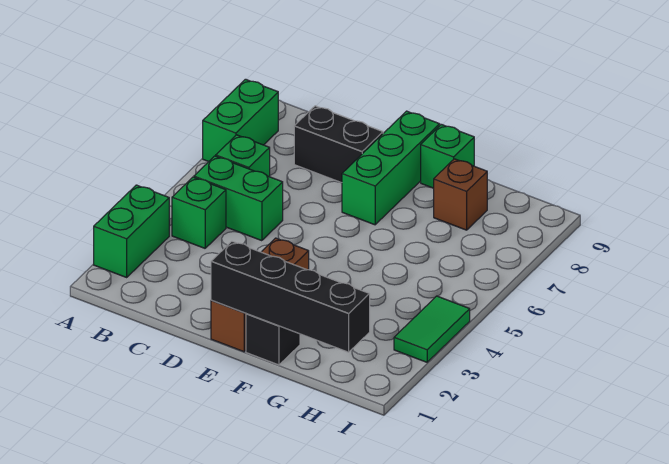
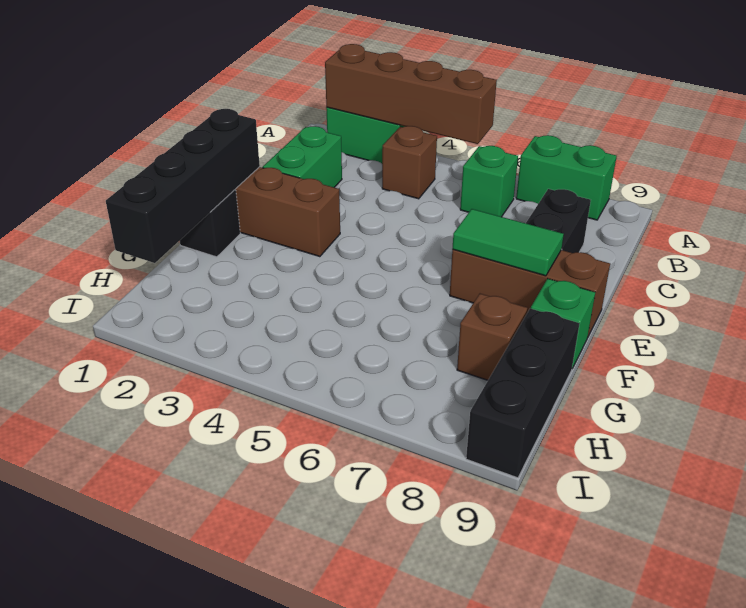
none -> brown brick A2:A5 level 2
green brick B4 level 1 -> brown brick B4 level 1
green brick B5:C5 level 1 -> green brick C2:D2 level 1
green brick E7:E9 level 1 -> brown brick E7:E9 level 1
none -> black brick G9:I9 level 1
green tile I3:I4 level 1 -> green tile E7:E8 level 2

